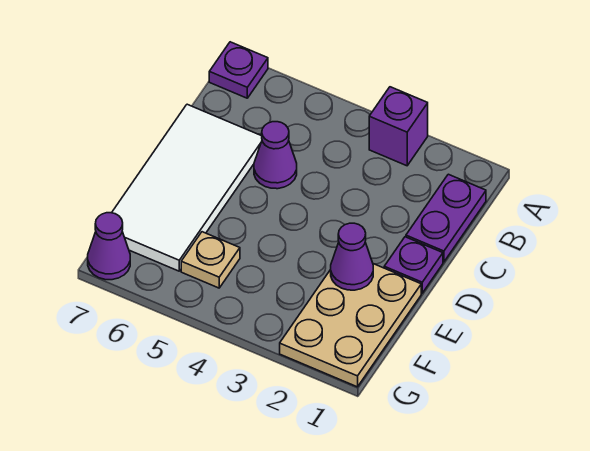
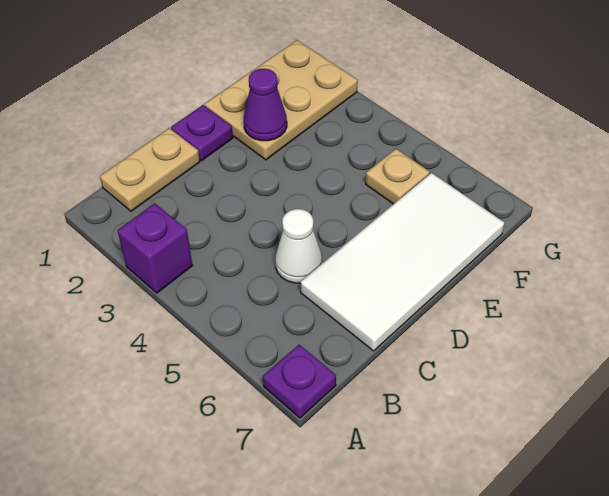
purple plate B1:C1 level 1 -> tan plate B1:C1 level 1
purple cone C5 level 1 -> white cone C5 level 1
purple cone G7 level 1 -> none

